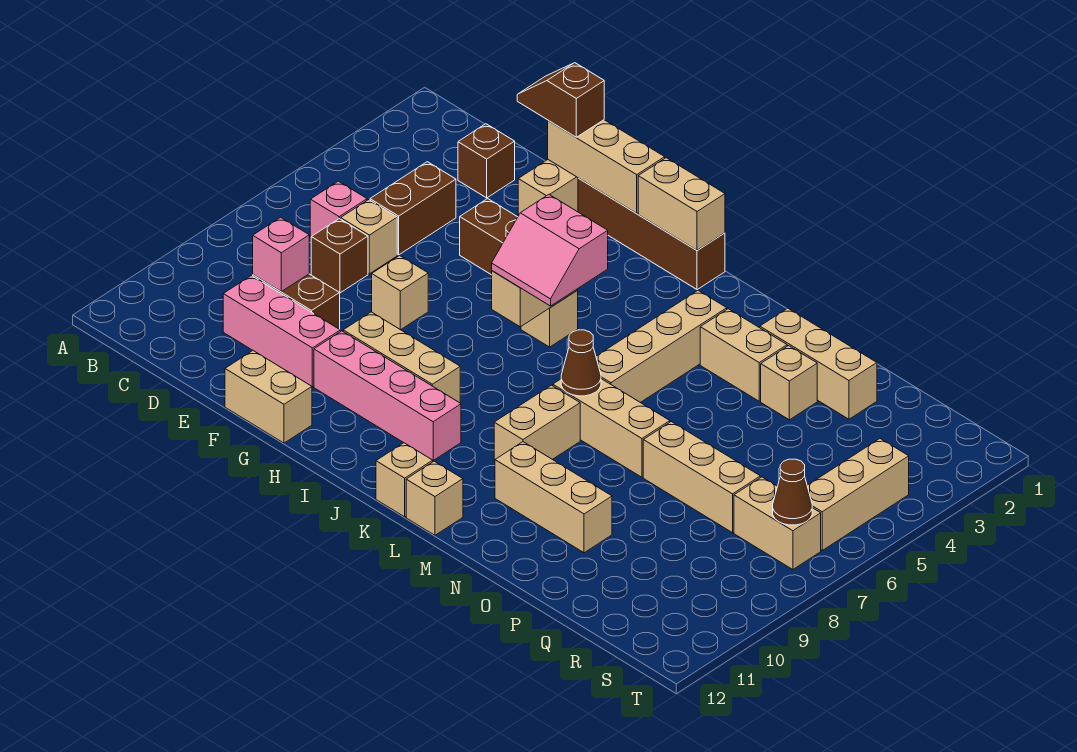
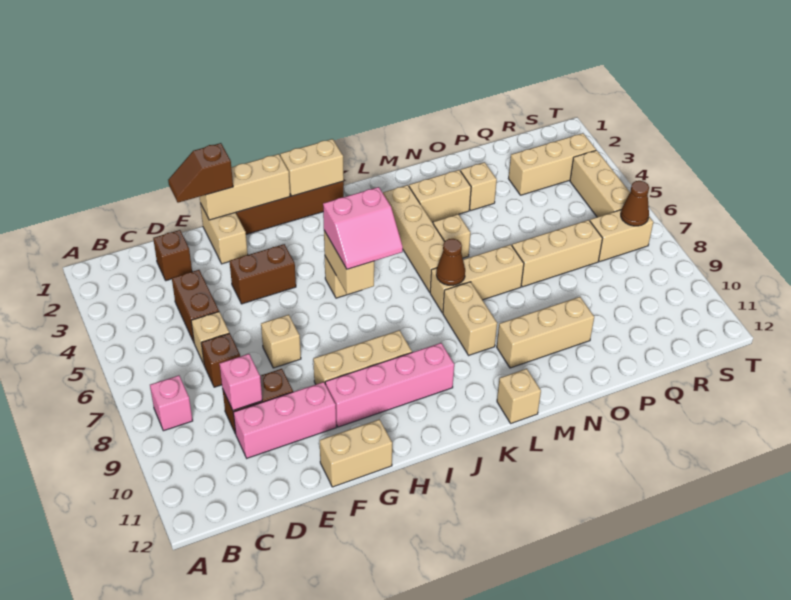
pink brick C6 level 1 -> pink brick B8 level 1
tan brick K12 level 1 -> tan brick M5 level 1
tan brick N2:P2 level 1 -> tan brick Q3:S3 level 1

